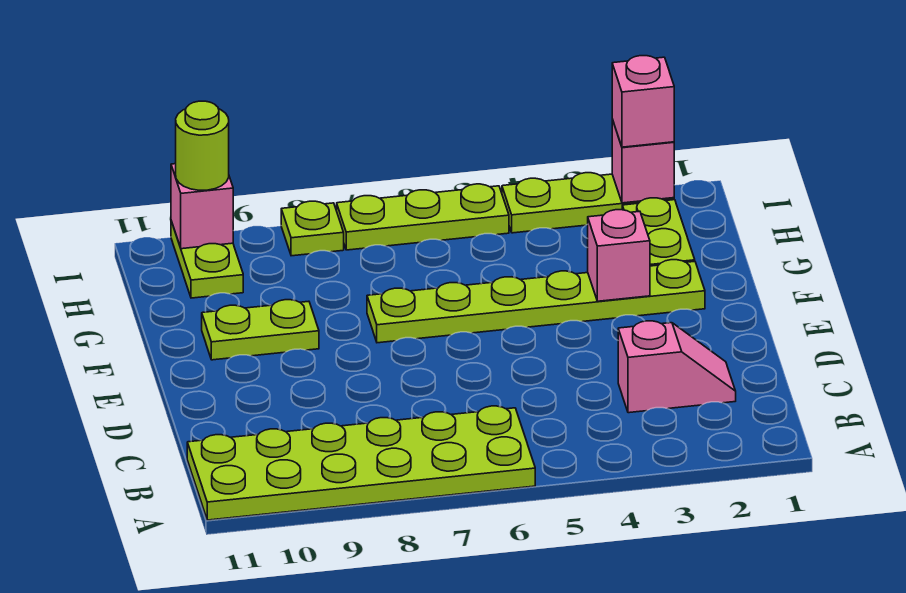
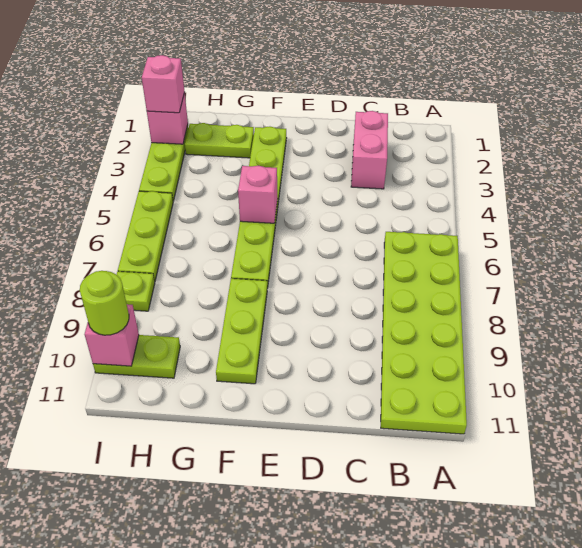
pink slope C2:C3 level 1 top 3 -> pink brick C2:C3 level 1
pink brick F3 level 2 -> pink brick F5 level 2
lime plate F9:F10 level 1 -> lime plate F8:F10 level 1

